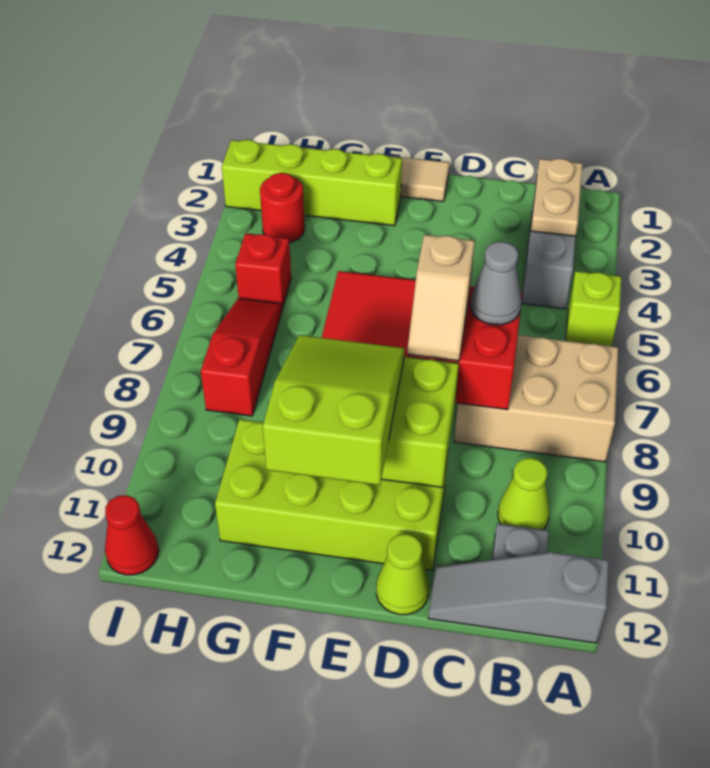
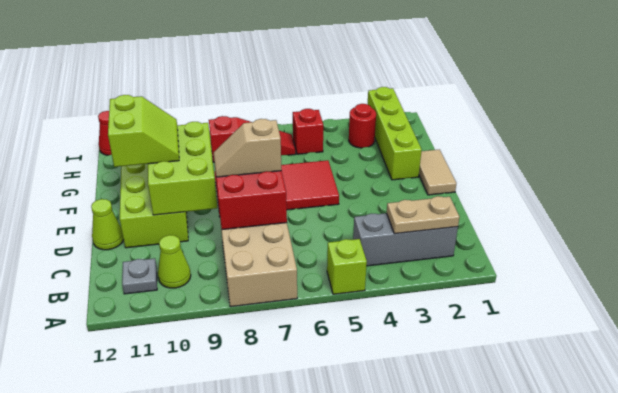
grey slope A12:C12 level 1 top A -> none
grey cone C7 level 3 -> none
lime slope E9:F11 level 3 top 11 -> lime slope E10:F11 level 3 top 11

